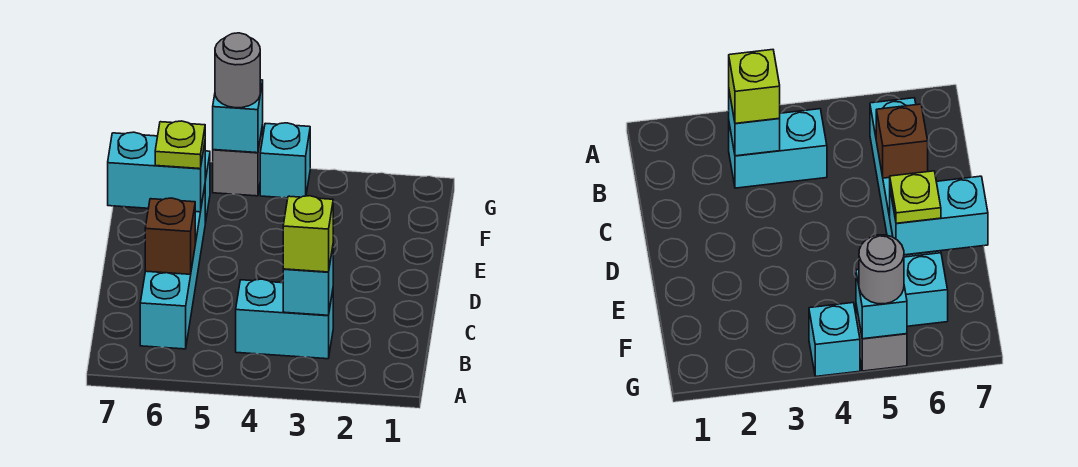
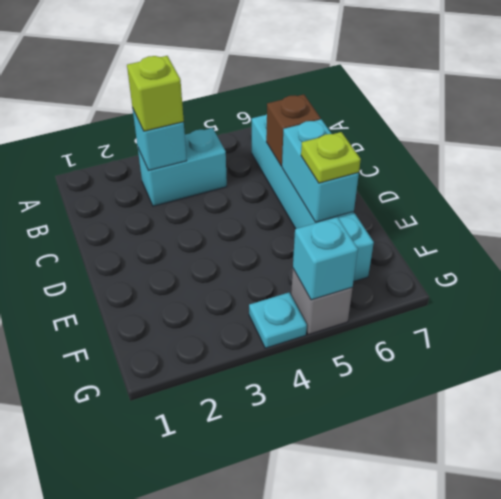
cyan brick E6:E7 level 2 -> cyan brick D6:E6 level 2
cyan brick G4 level 1 -> cyan plate G4 level 1
grey round brick G5 level 3 -> none

